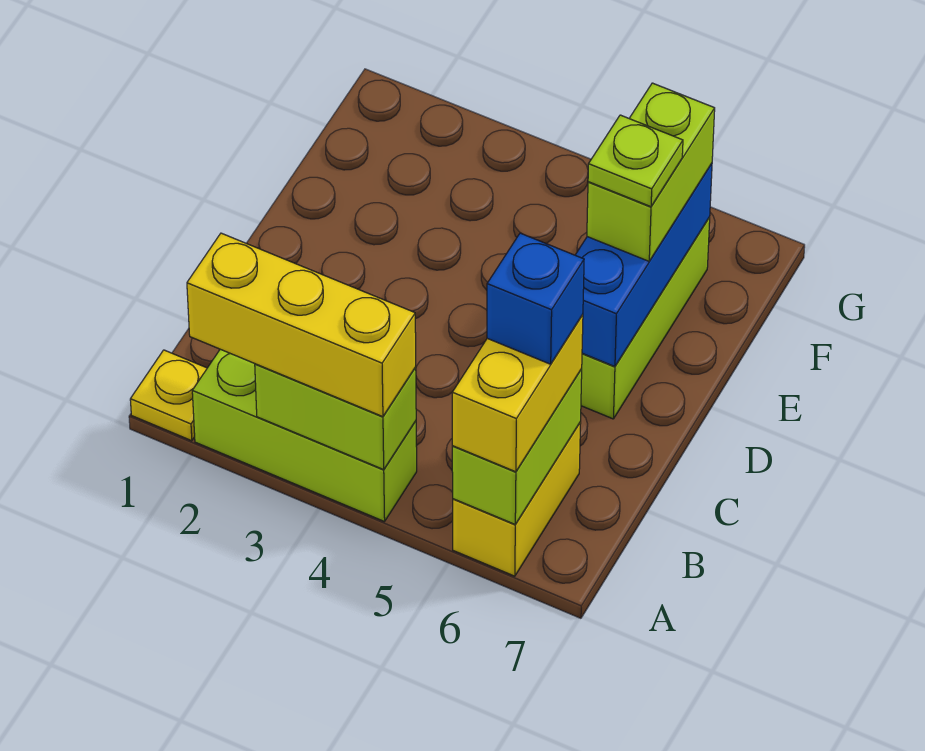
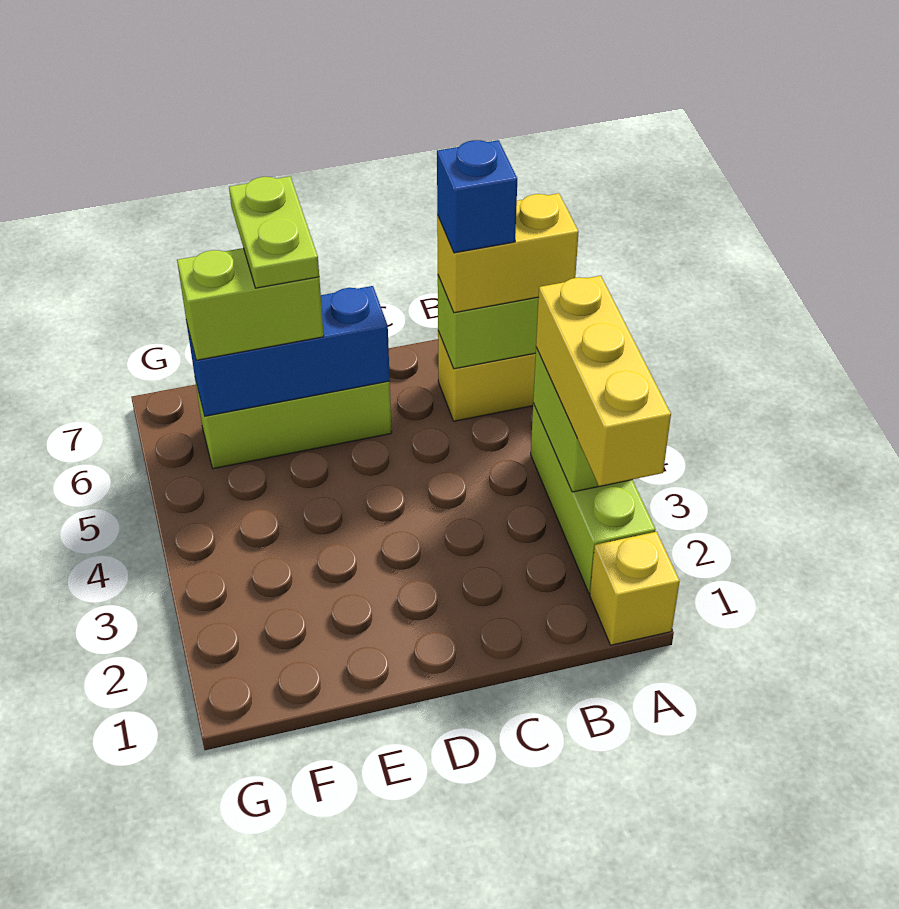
yellow plate A1 level 1 -> yellow brick A1 level 1
lime plate E6 level 4 -> lime plate E6:E7 level 4

